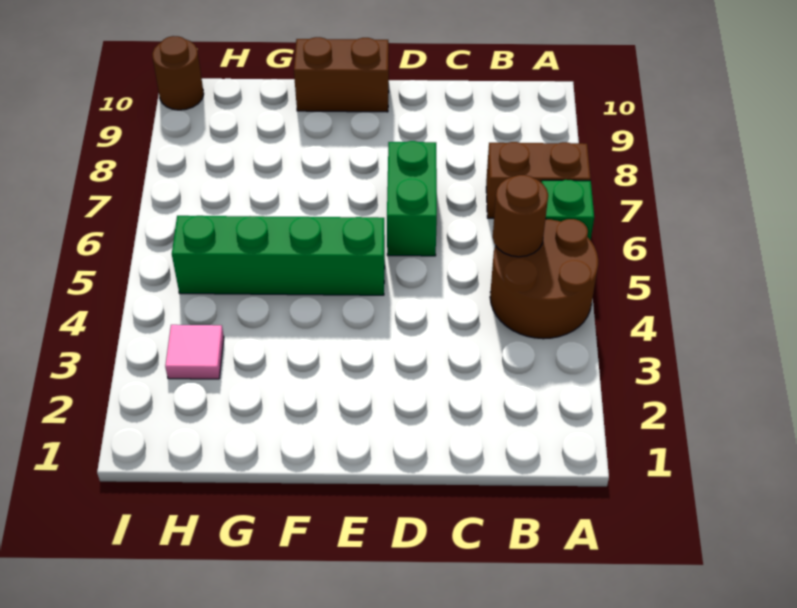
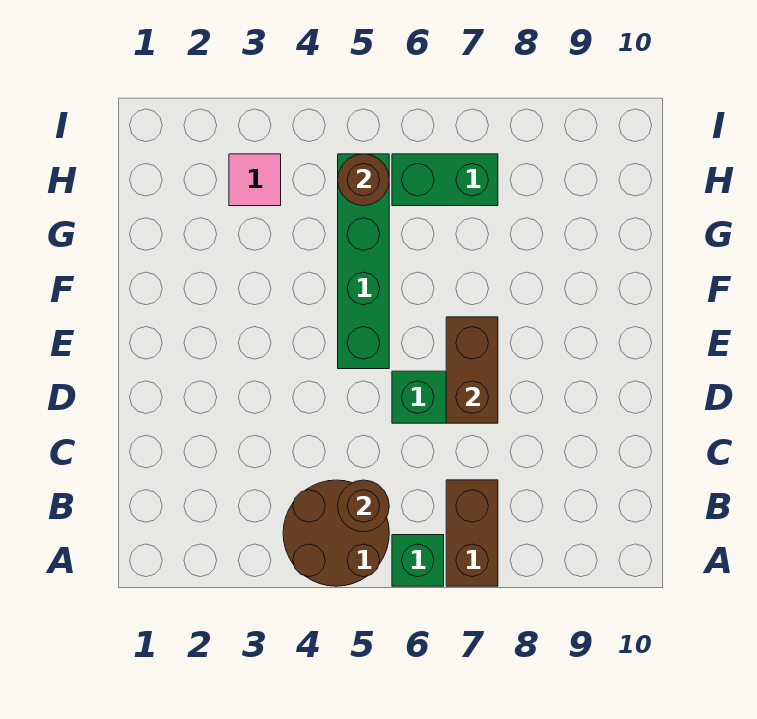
brown brick E10:F10 level 1 -> brown brick D7:E7 level 2
none -> green brick H6:H7 level 1
brown round brick I10 level 1 -> brown round brick H5 level 2

